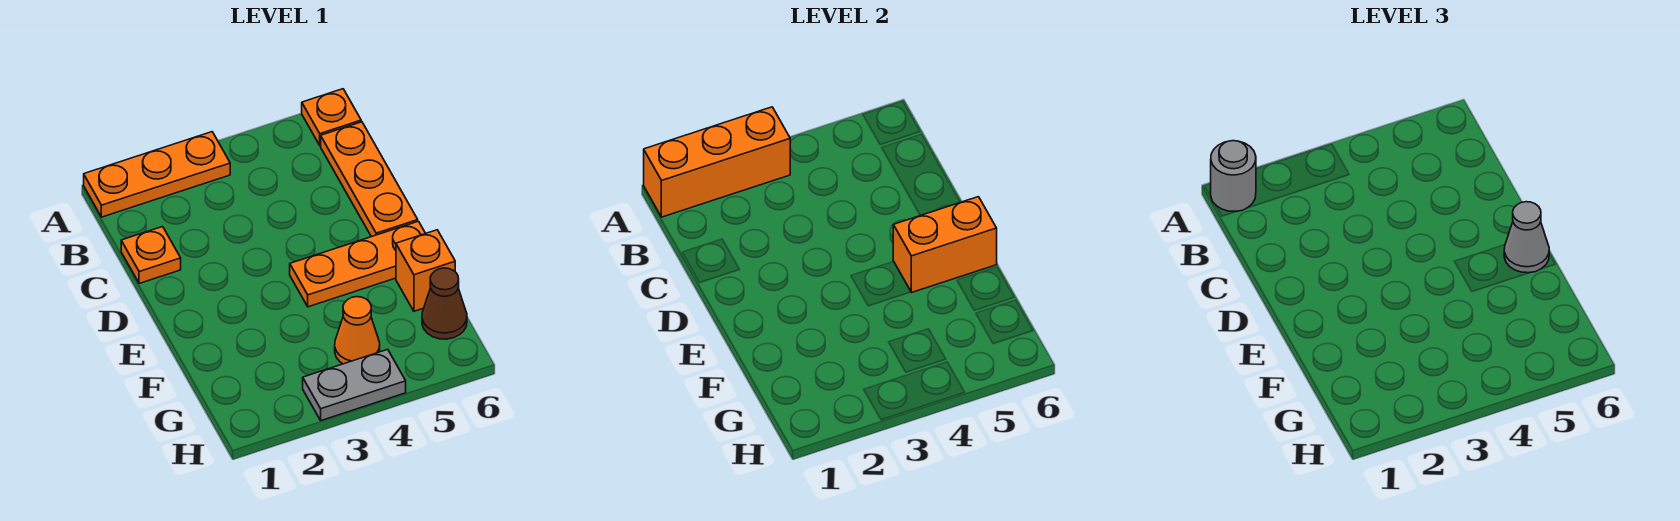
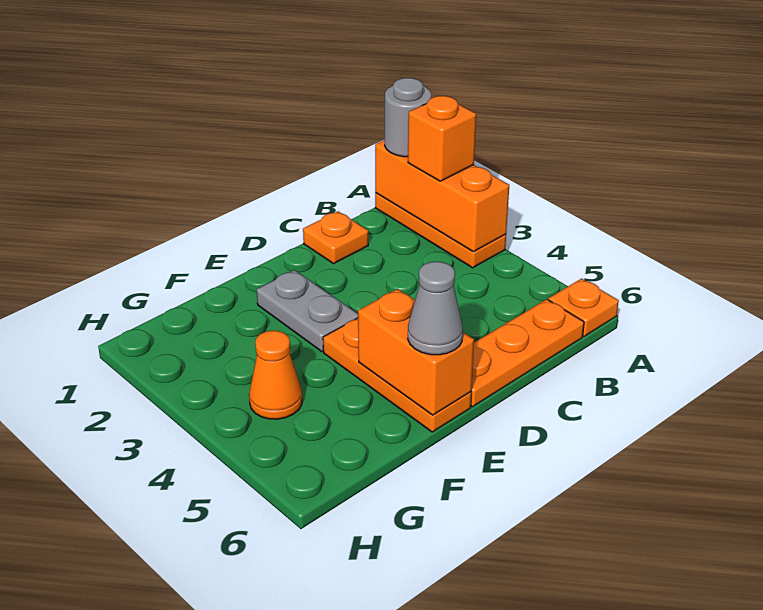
orange brick F6 level 1 -> orange brick A2 level 3
brown cone G6 level 1 -> none
grey plate H3:H4 level 1 -> grey plate E2:E3 level 1

